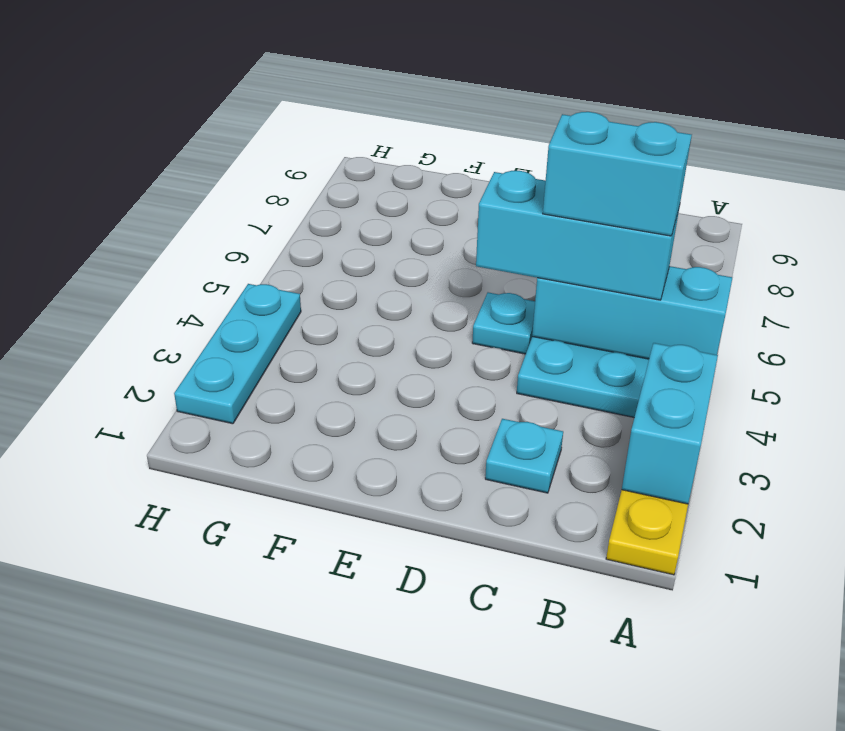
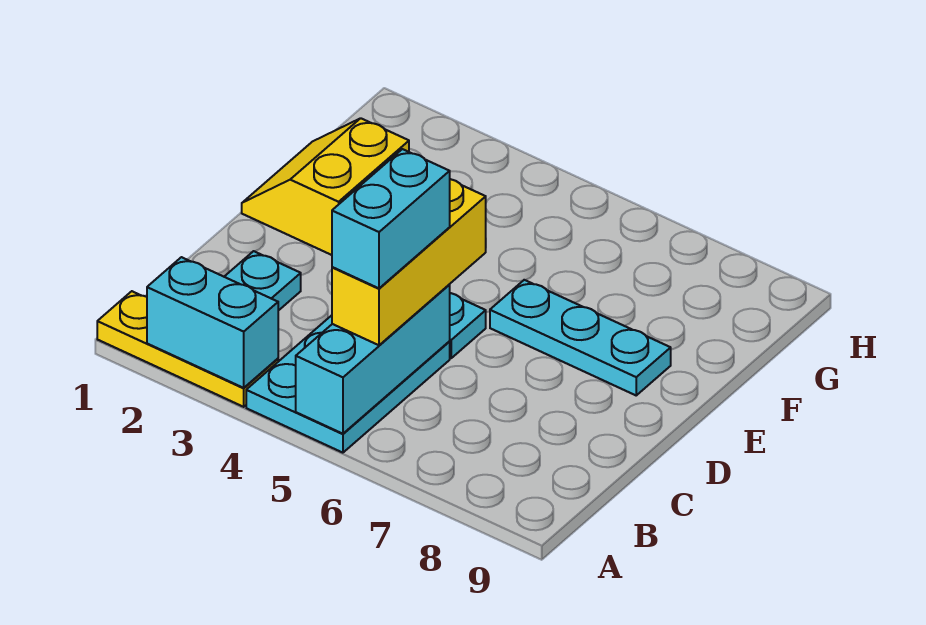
cyan brick B5:D5 level 3 -> yellow brick B5:D5 level 3
none -> yellow slope E1:F2 level 1 top 2
cyan plate H2:H4 level 1 -> cyan plate E6:E8 level 1

